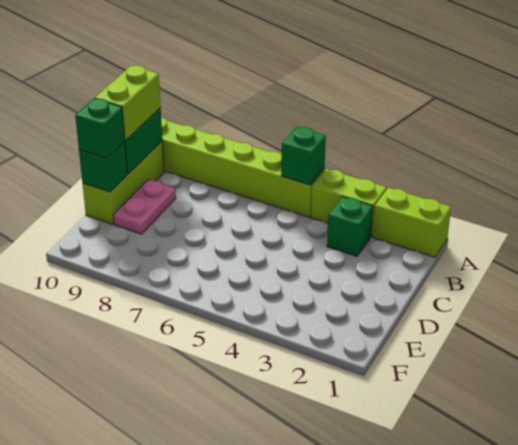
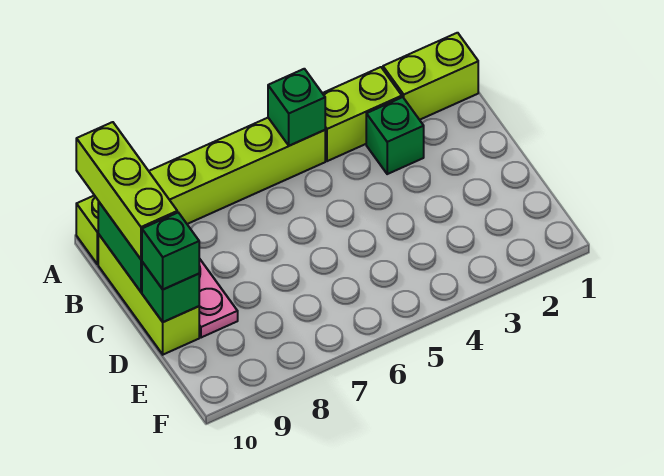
lime brick B10:C10 level 3 -> lime brick A10:C10 level 3

